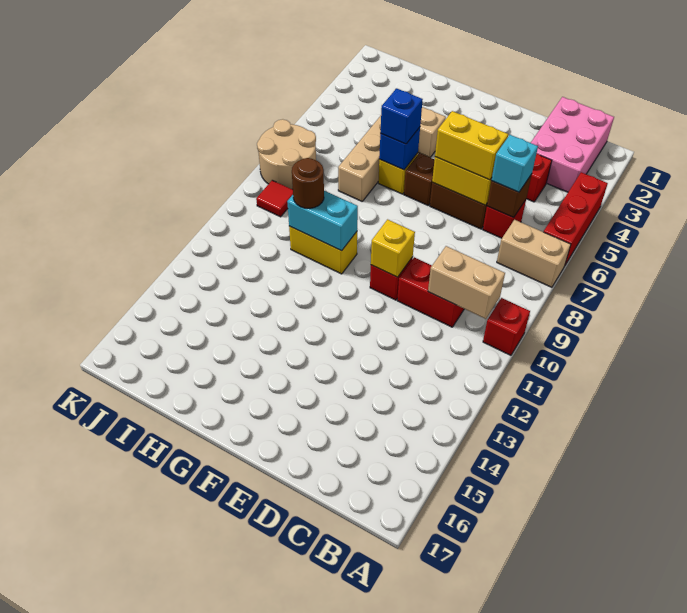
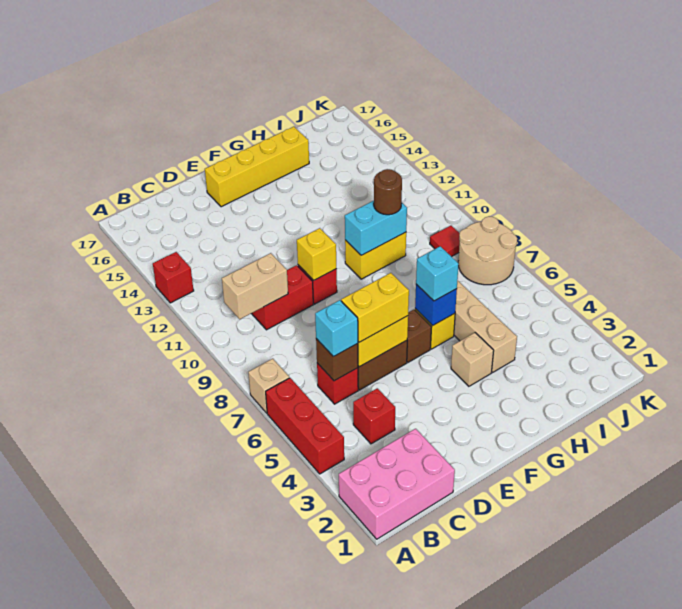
tan brick A7:B7 level 1 -> tan brick A7 level 1
red brick A10 level 1 -> red brick A13 level 1
pink brick B1:C3 level 1 -> pink brick A1:C2 level 1
none -> yellow brick E16:H16 level 1
blue brick G6 level 3 -> cyan brick G6 level 3

